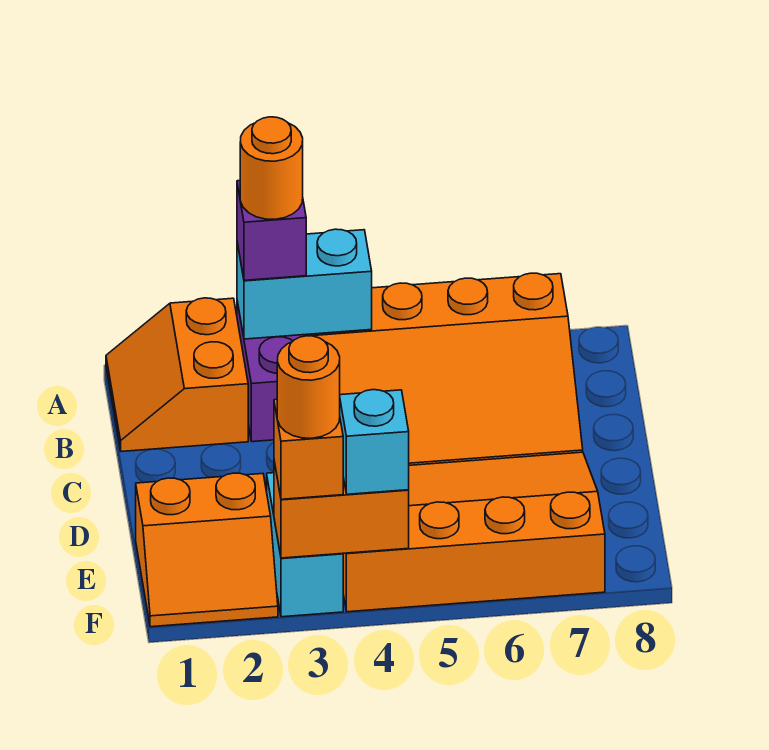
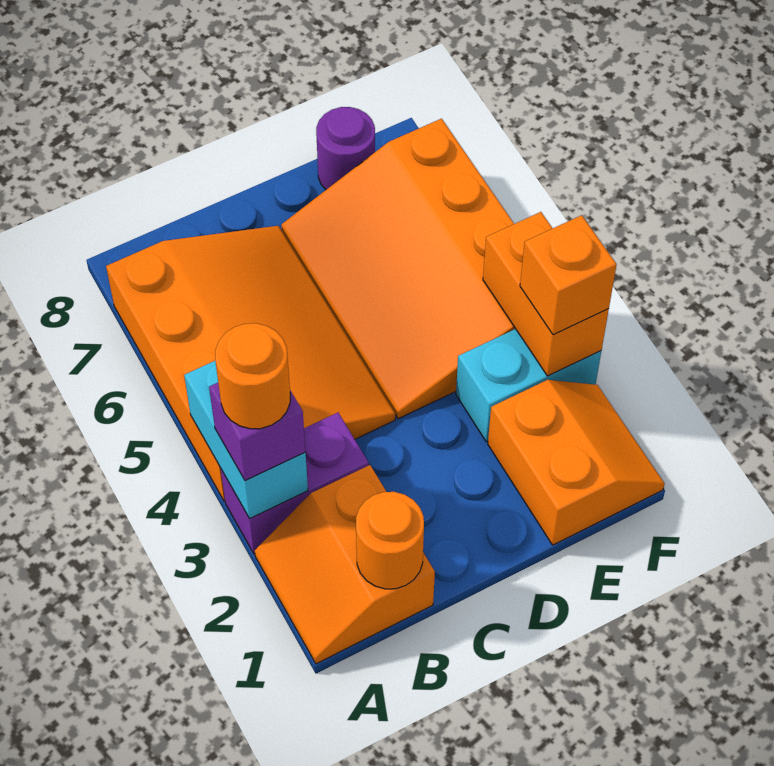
orange slope A1:B2 level 1 top 2 -> orange slope A1:B2 level 1 top B
none -> purple round brick E8 level 1
orange round brick F3 level 4 -> orange round brick B1 level 2
cyan brick F4 level 3 -> none

